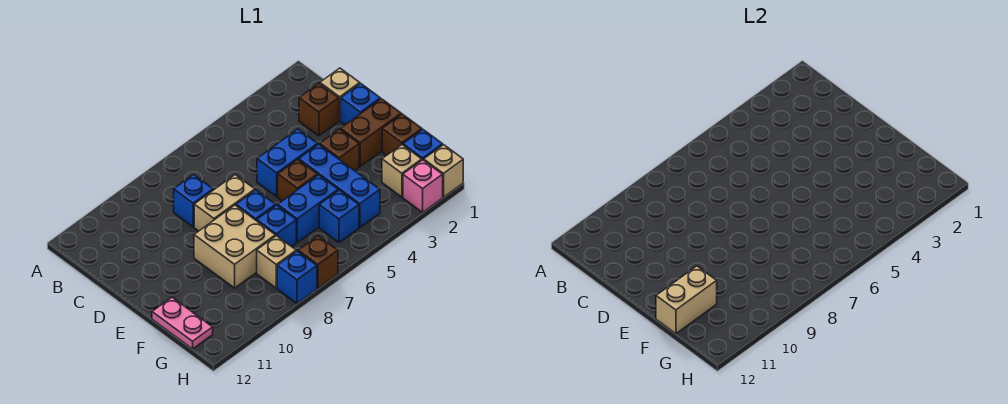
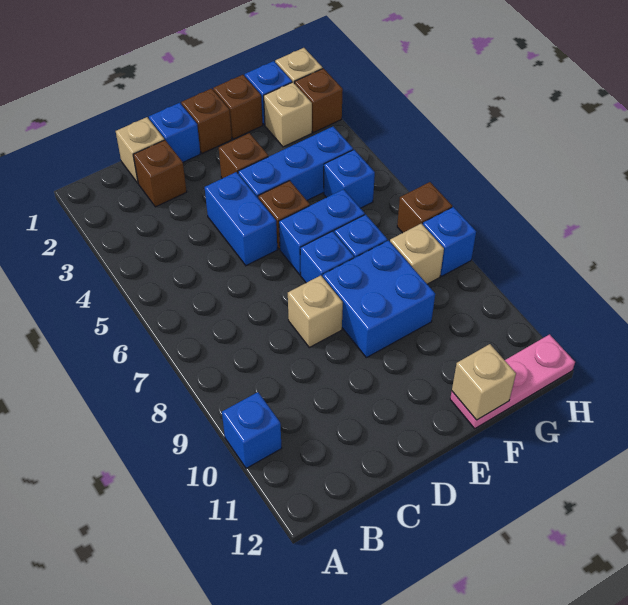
blue brick C8 level 1 -> blue brick A10 level 1
tan brick D7:D8 level 1 -> tan brick D8 level 1
brown brick E1:E2 level 1 -> brown brick E1 level 1
tan brick E8:F9 level 1 -> blue brick E8:F9 level 1
blue brick F5:F6 level 1 -> blue brick E6:F6 level 1
tan brick F11:F12 level 2 -> tan brick F12 level 2
pink plate F12:G12 level 1 -> pink plate F12:H12 level 1
pink brick H2 level 1 -> brown brick H2 level 1

